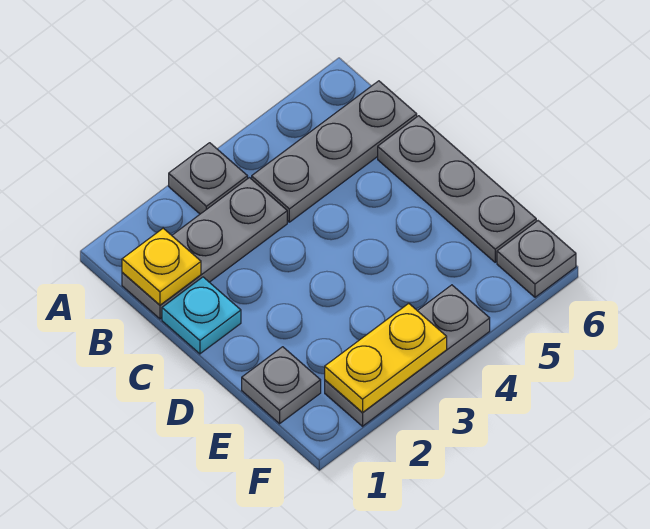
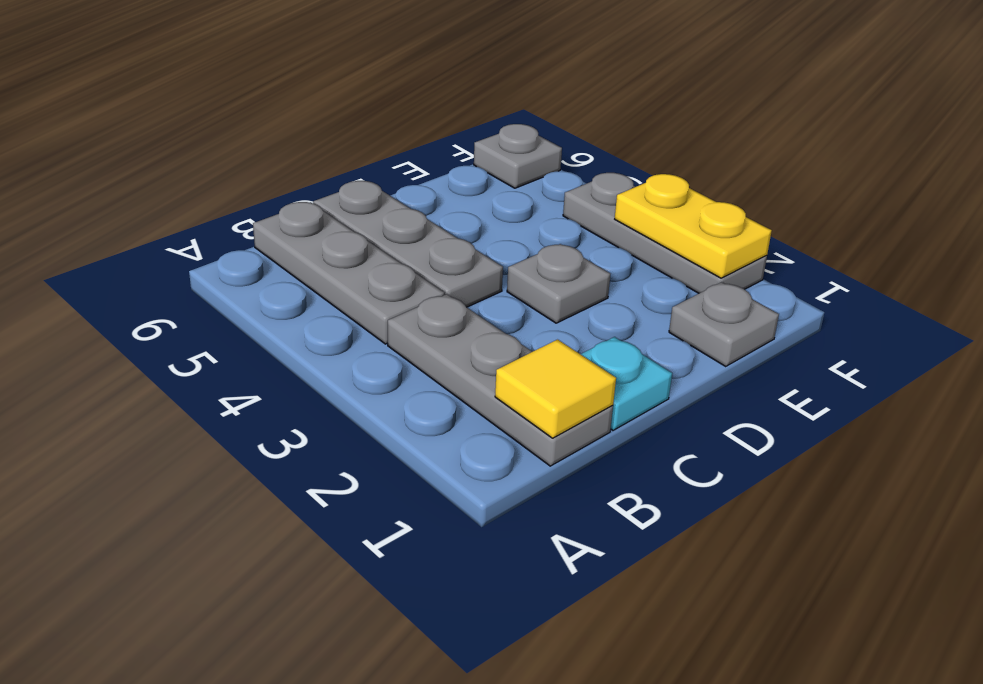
grey plate A3 level 1 -> grey plate D3 level 1
yellow plate B1 level 2 -> yellow tile B1 level 2
grey plate C6:E6 level 1 -> grey plate C4:C6 level 1

